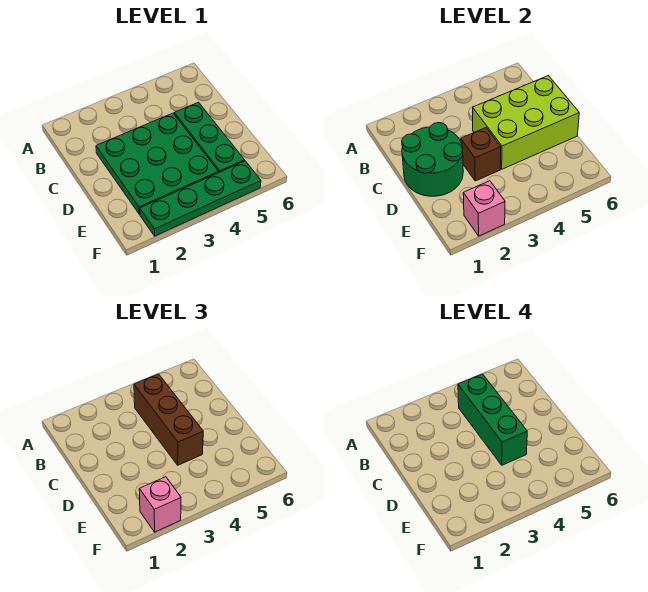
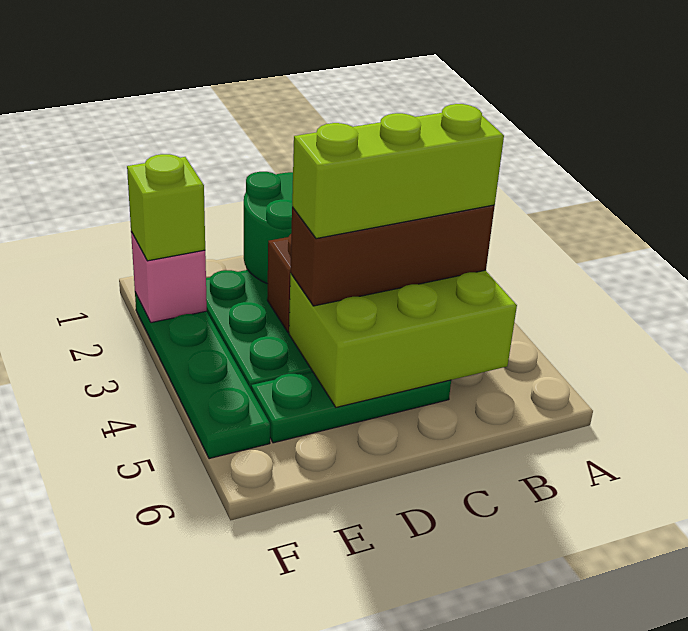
green brick B4:D4 level 4 -> lime brick B4:D4 level 4
lime brick C4:D6 level 2 -> lime brick B4:D5 level 2
pink brick F2 level 3 -> lime brick F2 level 3

